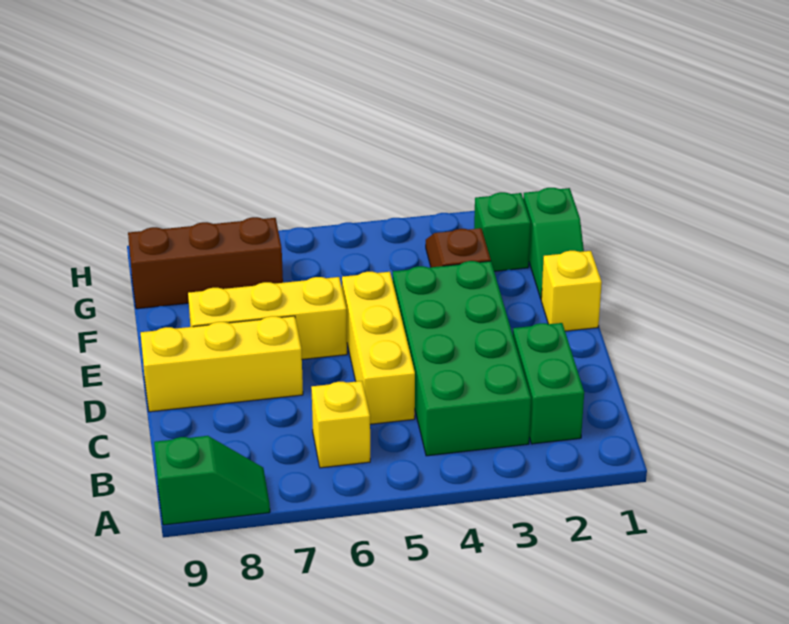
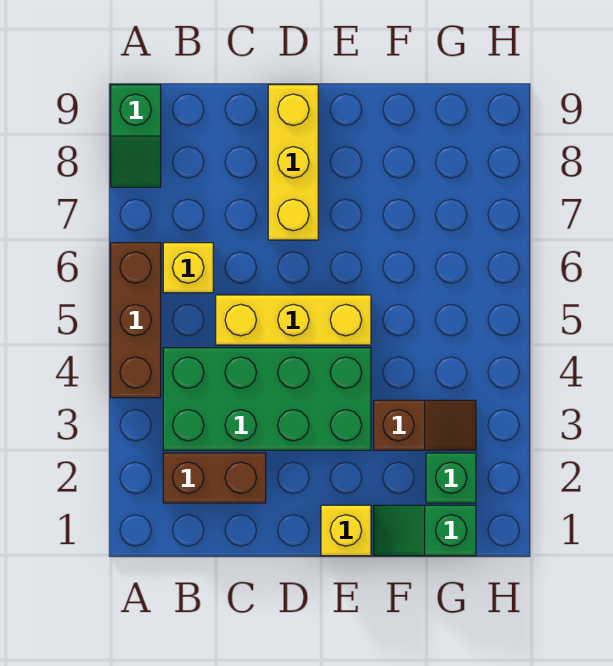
green brick B2:C2 level 1 -> brown brick B2:C2 level 1
yellow brick E6:E8 level 1 -> none
brown brick G7:G9 level 1 -> brown brick A4:A6 level 1

